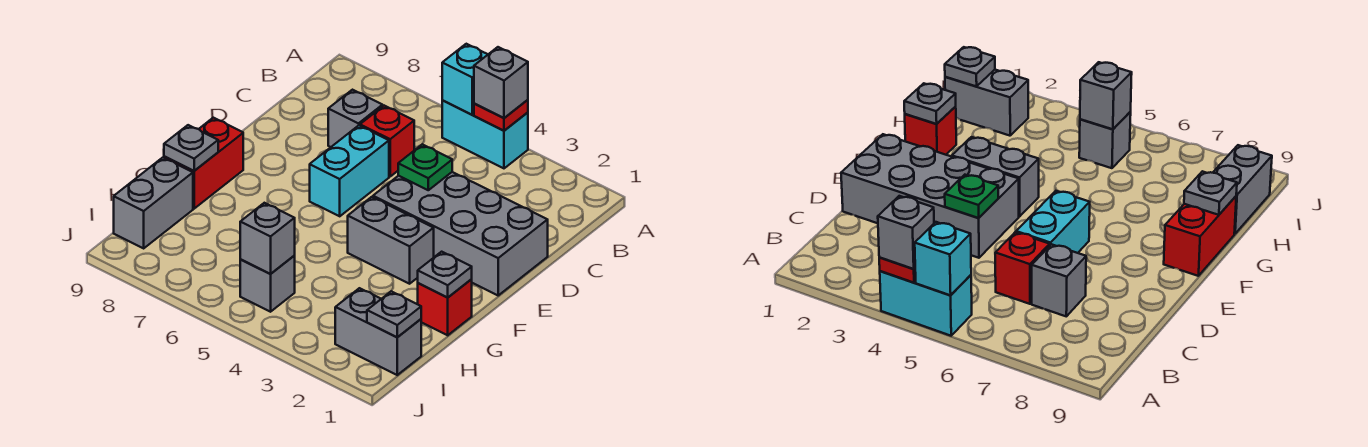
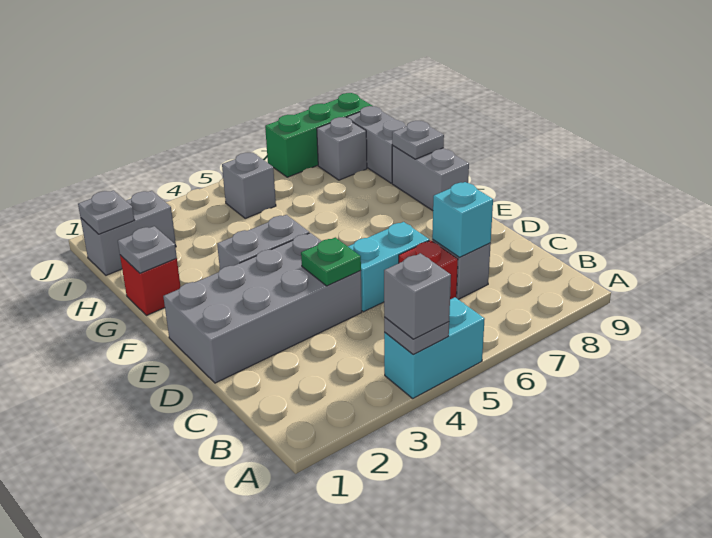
red plate A4 level 2 -> grey plate A4 level 2
cyan brick A5 level 2 -> cyan brick C7 level 2
cyan brick D6:E6 level 1 -> cyan brick D5:D6 level 1
red brick F9:G9 level 1 -> grey brick F9:G9 level 1
grey brick I5 level 2 -> grey brick I8 level 1
none -> green brick J7:J9 level 1

